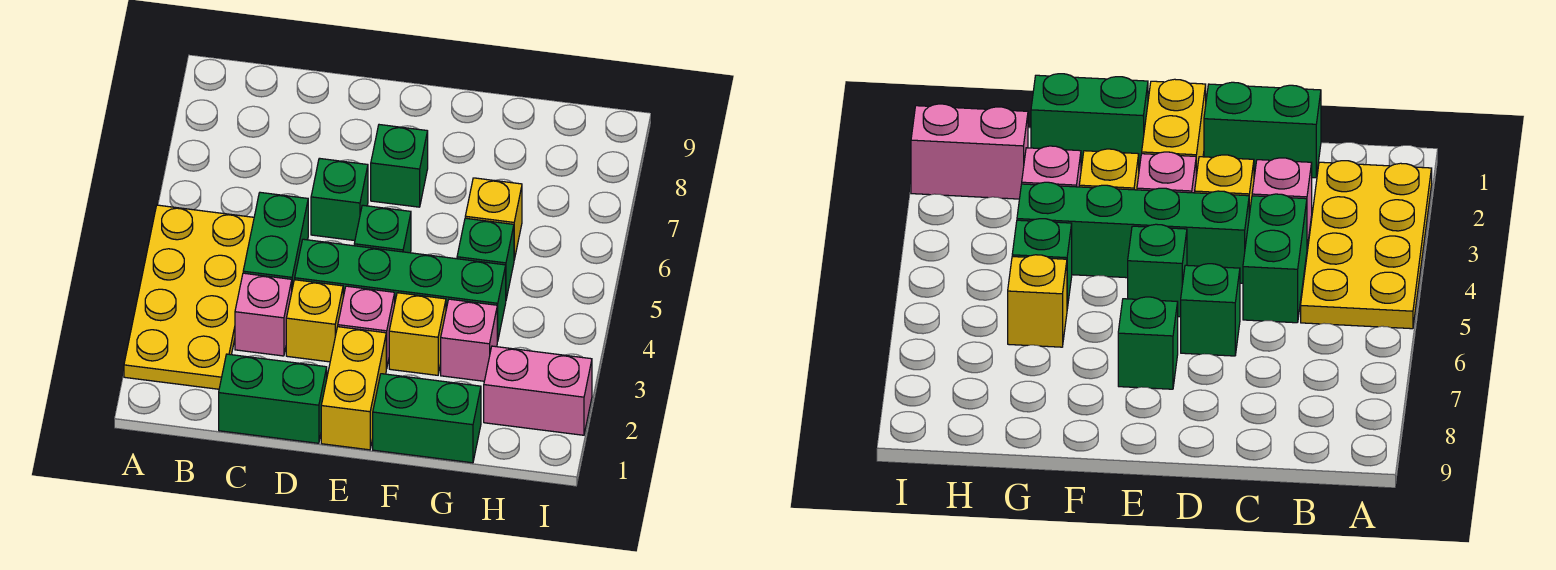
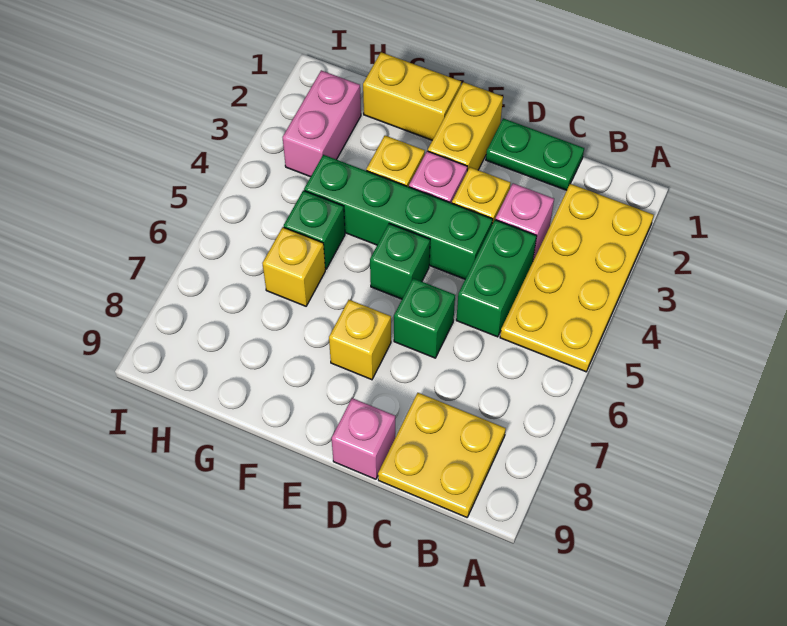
none -> yellow plate B8:C9 level 1
green brick C1:D1 level 1 -> green plate C1:D1 level 1
green brick E7 level 1 -> yellow brick E7 level 1
green brick F1:G1 level 1 -> yellow brick F1:G1 level 1
pink brick G3 level 1 -> pink brick D9 level 1
pink brick H2:I2 level 1 -> pink brick H2:H3 level 1

